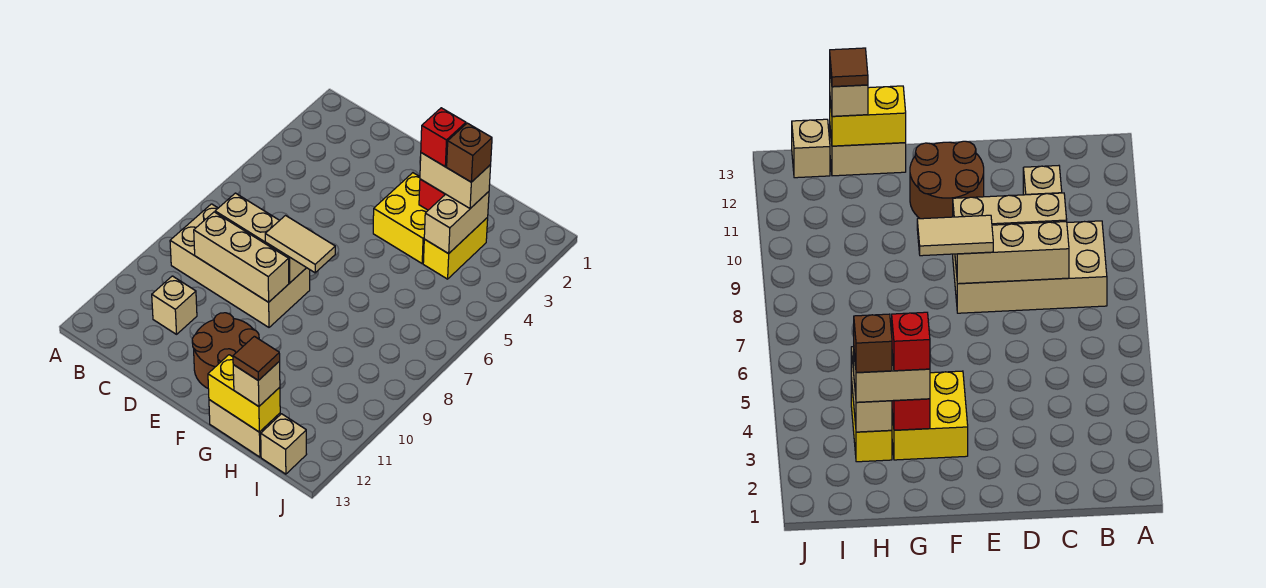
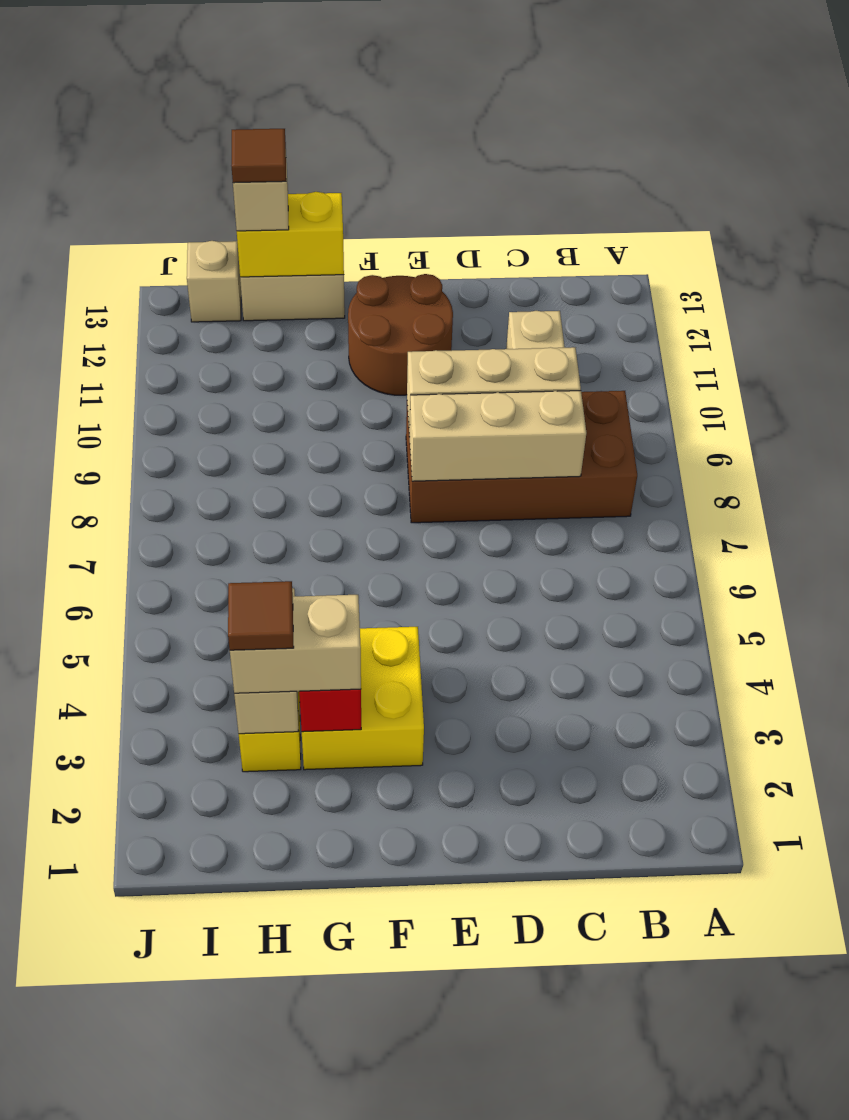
tan brick B8:E9 level 1 -> brown brick B8:E9 level 1
tan tile E8:F8 level 3 -> none
red brick G3 level 4 -> none
brown brick H3 level 4 -> brown tile H3 level 4

